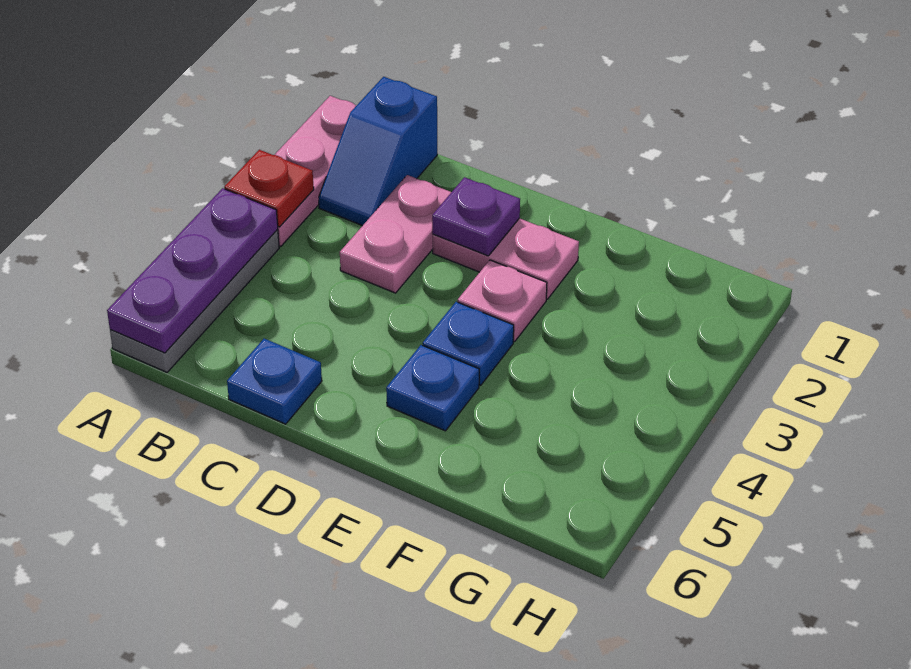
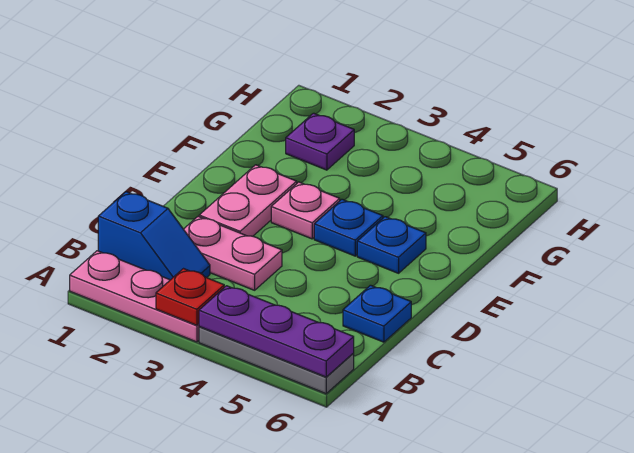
purple plate D2 level 2 -> purple plate G2 level 1

